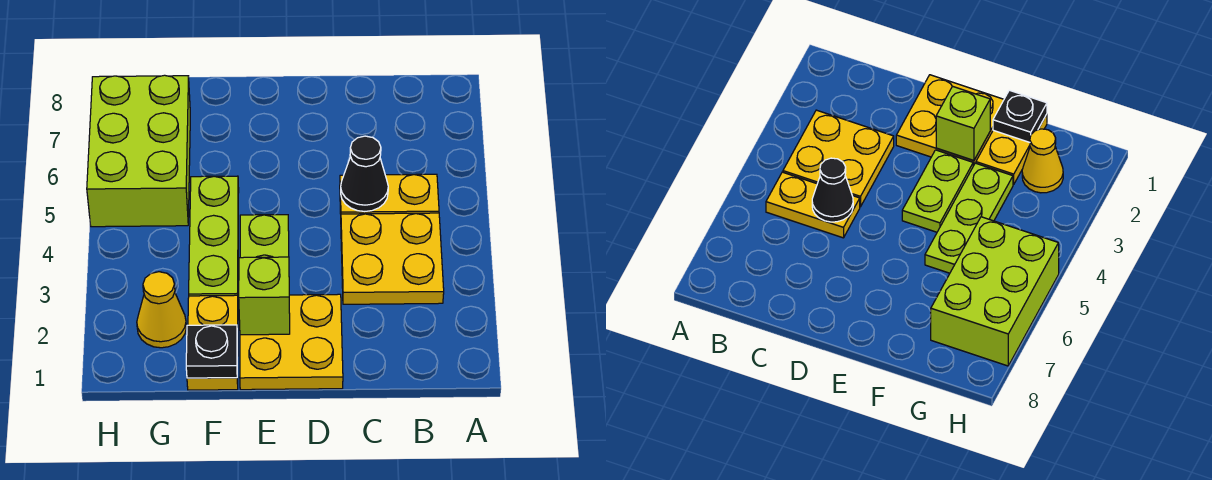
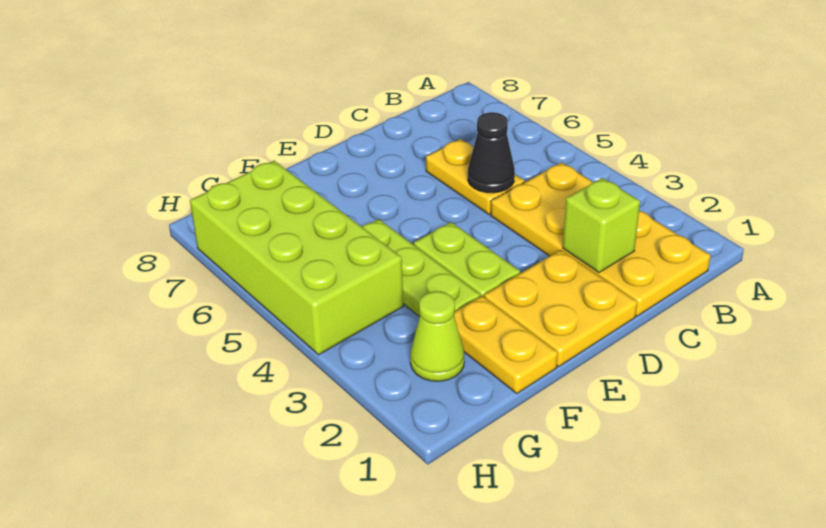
yellow plate B3:C4 level 1 -> yellow plate B1:C4 level 1
yellow plate B5:C5 level 1 -> yellow plate C5:C6 level 1
lime brick E2 level 2 -> lime brick C2 level 2
black plate F1 level 2 -> none
yellow cone G2 level 1 -> lime cone G2 level 1
lime brick G5:H7 level 1 -> lime brick G4:H7 level 1

